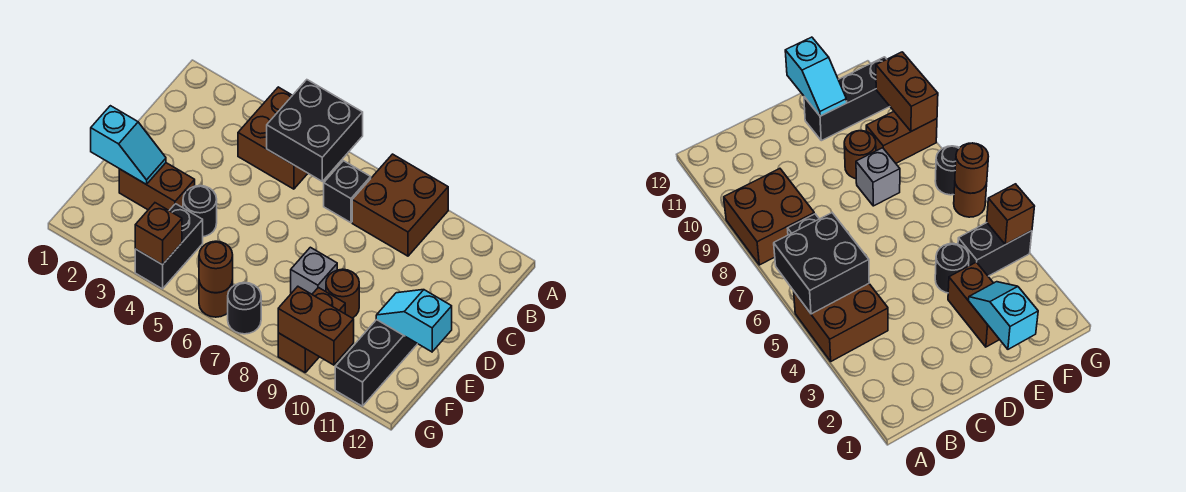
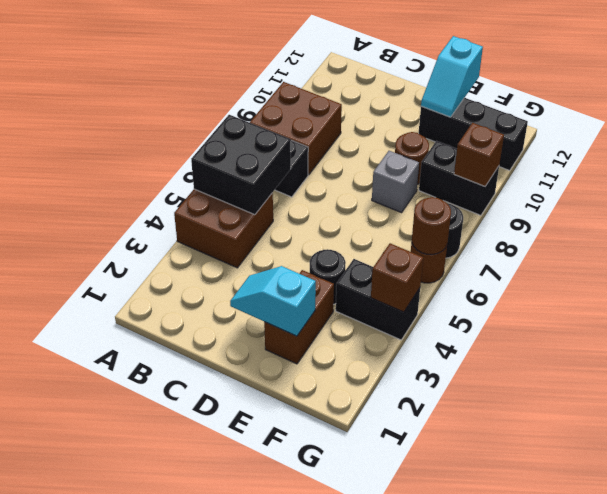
cyan slope E1:E2 level 2 top 1 -> cyan slope D2:E2 level 2 top E
brown brick F9:G9 level 1 -> black brick F9:G9 level 1
brown brick G9:G10 level 2 -> brown brick G9 level 2

